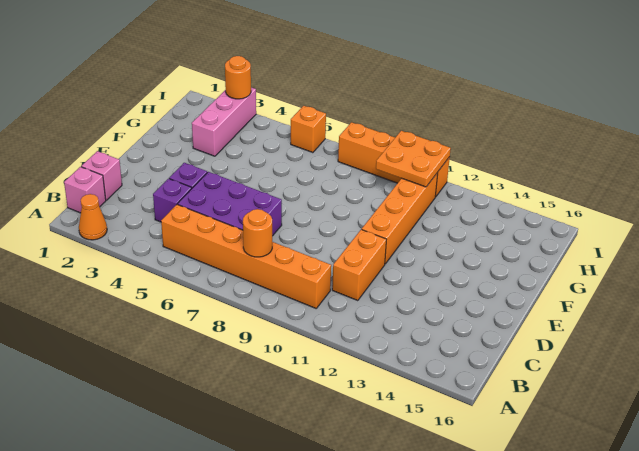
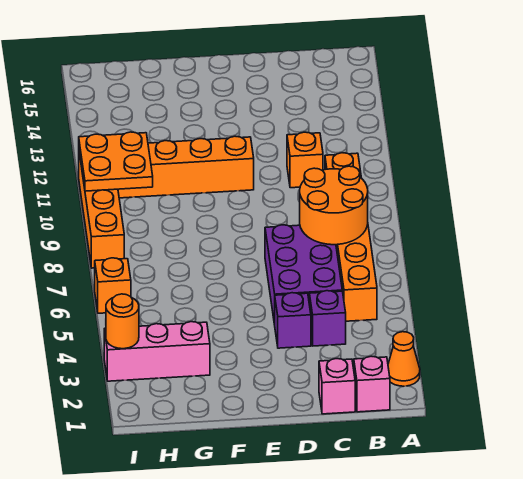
orange round brick B8 level 2 -> orange round brick B7:C8 level 2
orange brick C11:D11 level 1 -> orange brick C11 level 1

